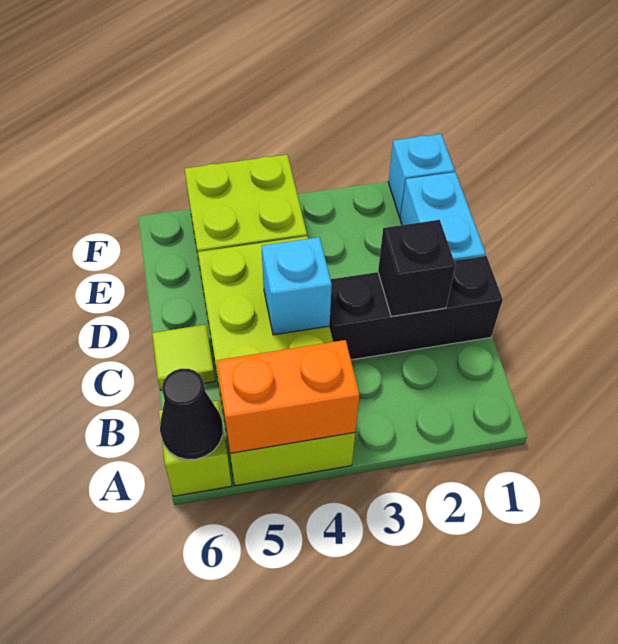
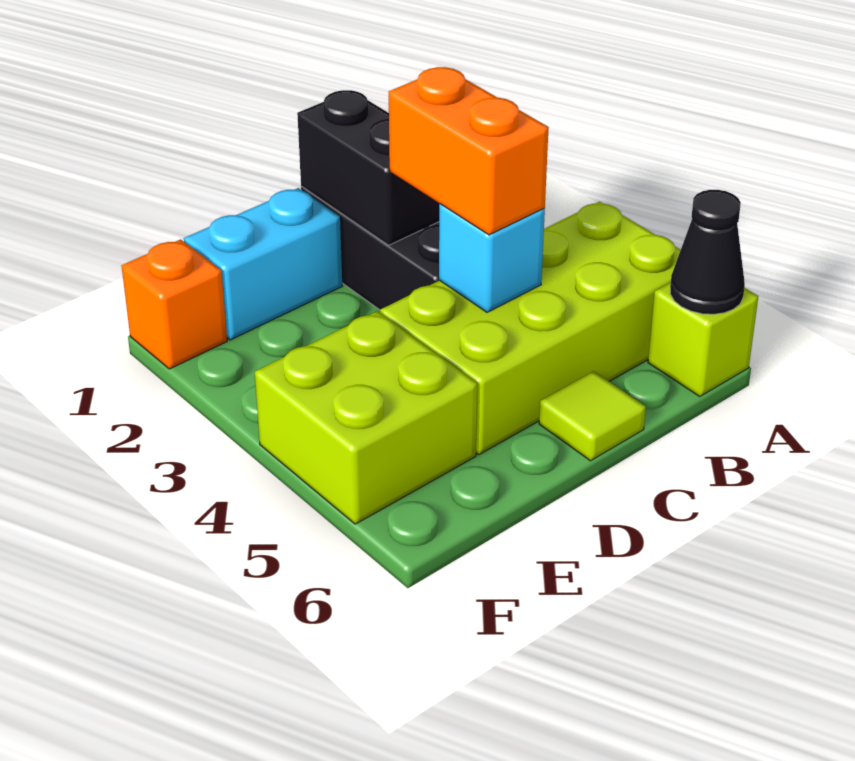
orange brick A4:A5 level 2 -> orange brick C3:C4 level 3
black brick C2 level 2 -> black brick C1:C2 level 2
cyan brick F1 level 1 -> orange brick F1 level 1

